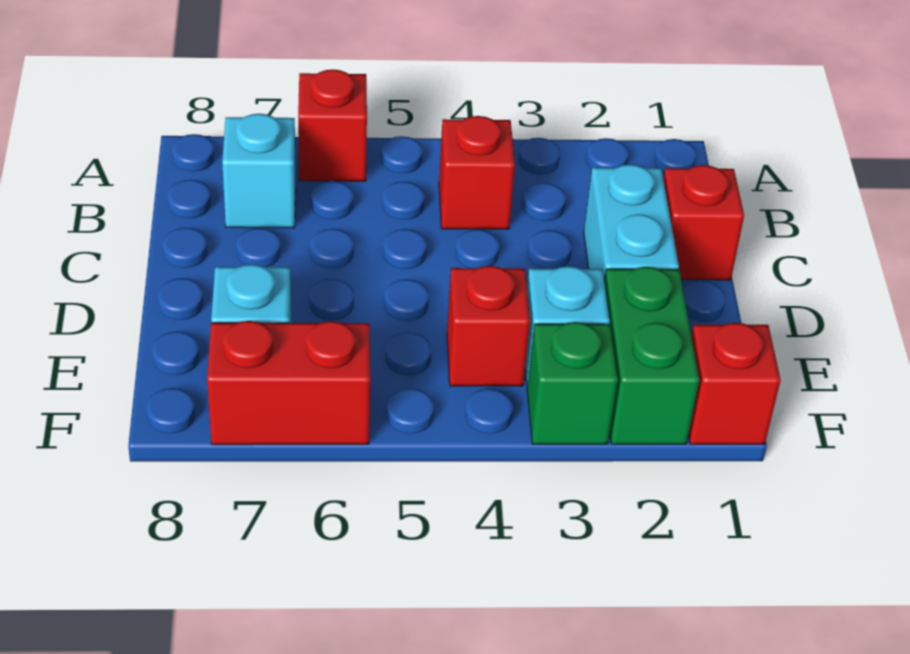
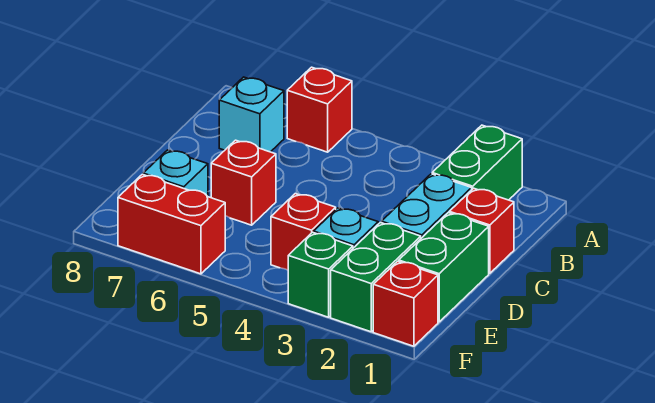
none -> green brick A2:B2 level 1
red brick B4 level 1 -> red brick D6 level 1
none -> green brick D1:E1 level 1

